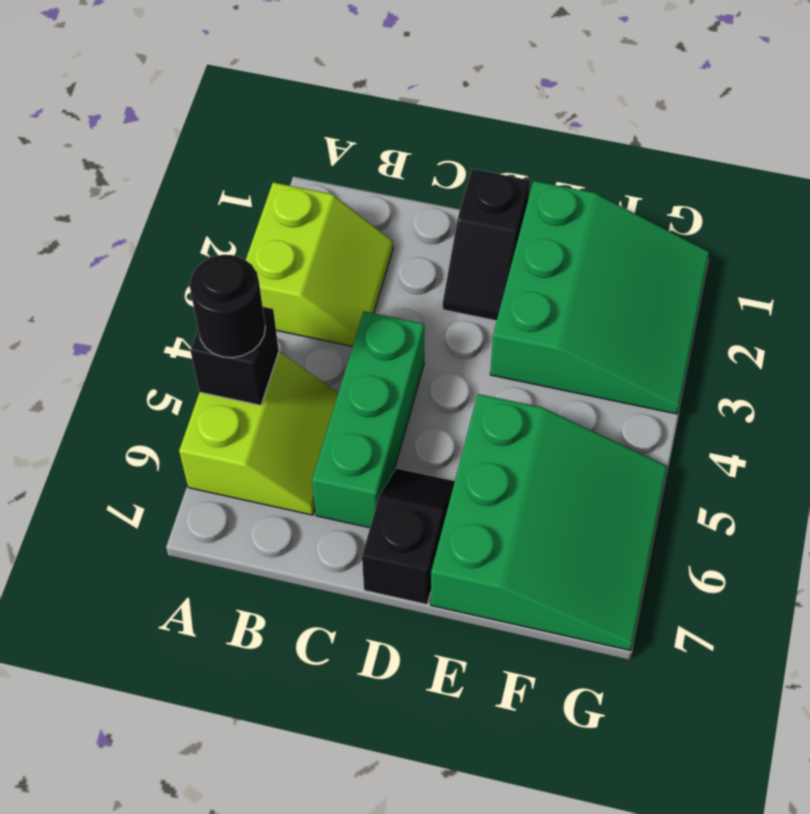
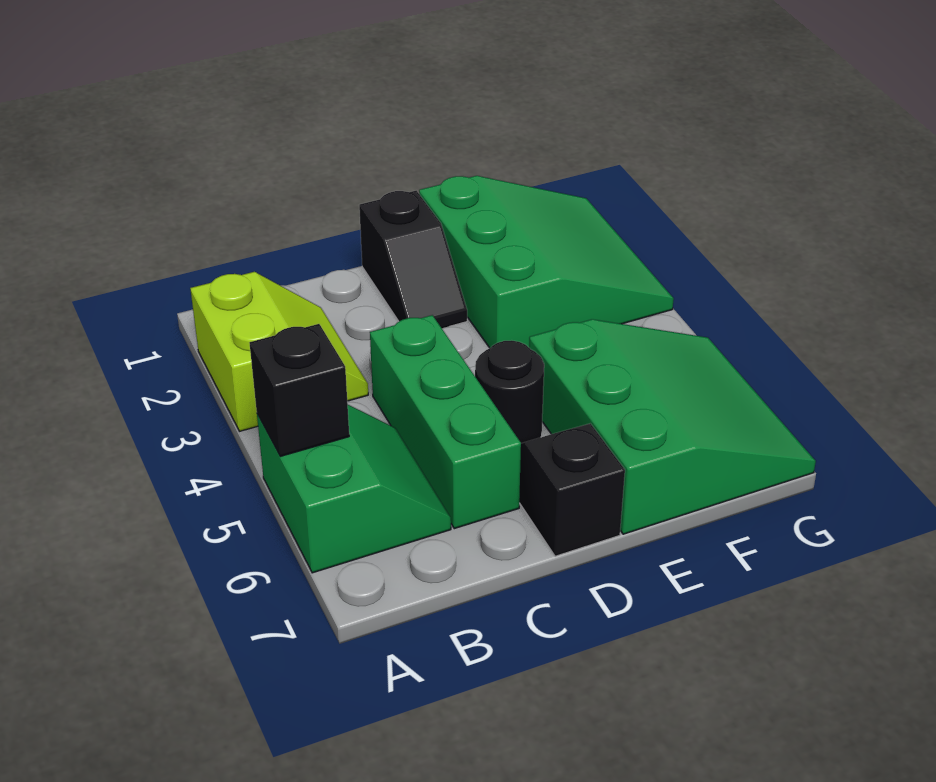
lime slope A5:B6 level 1 top A -> green slope A5:B6 level 1 top A
black round brick A5 level 3 -> black round brick D5 level 1

